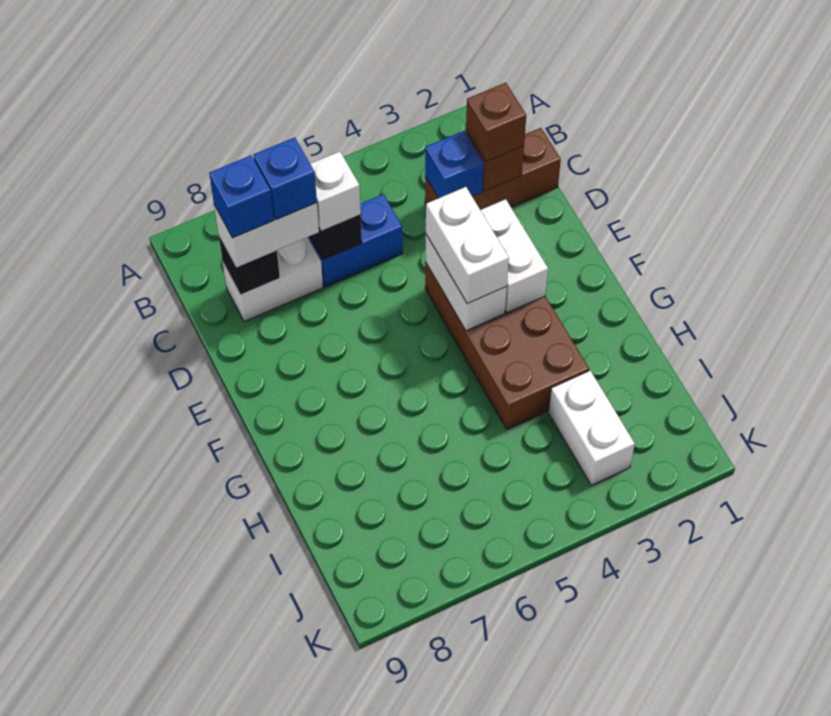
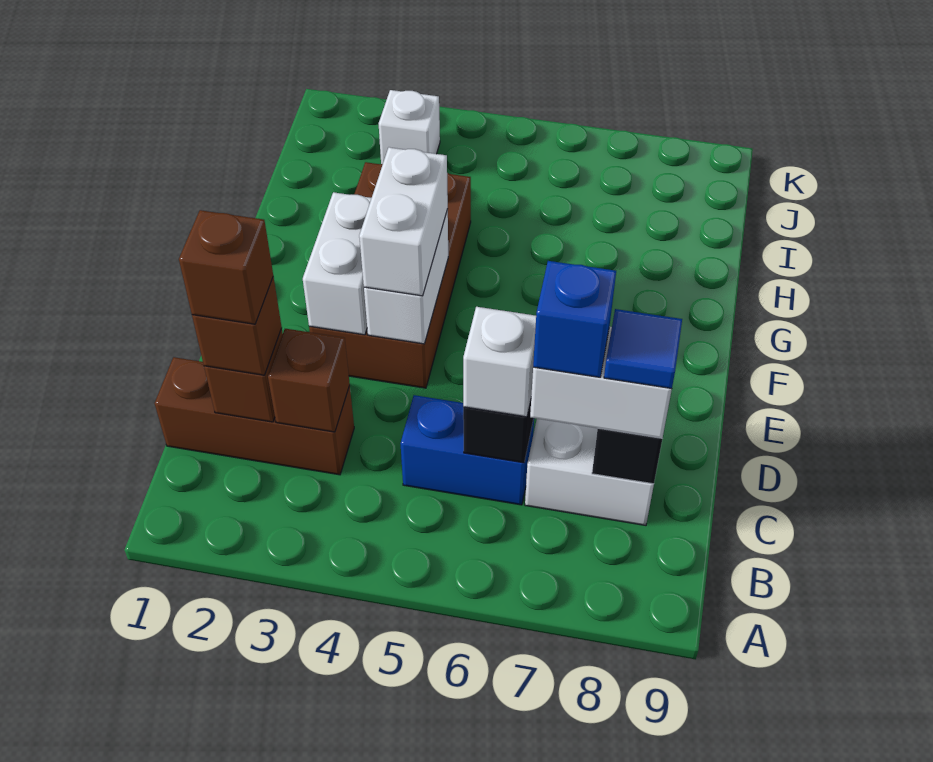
none -> brown brick C2 level 4
blue brick C3 level 2 -> brown brick C3 level 2
blue brick C8 level 4 -> blue tile C8 level 4
white brick I3:J3 level 1 -> white brick J3 level 1

